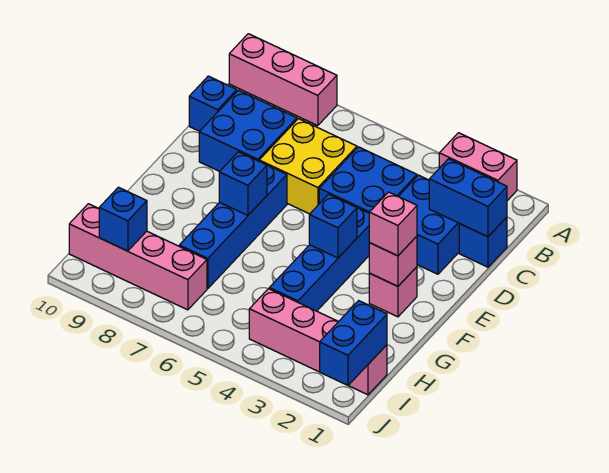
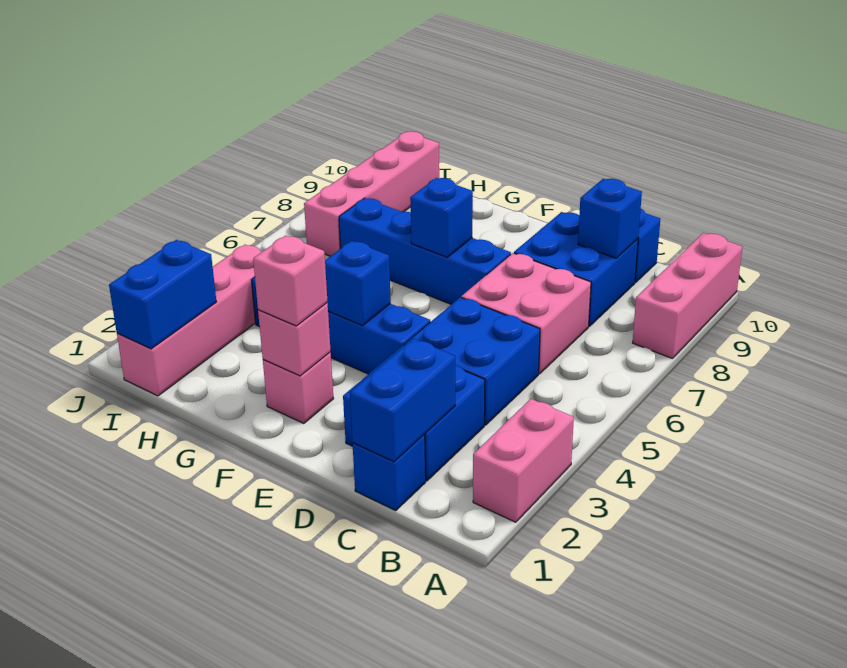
yellow brick C6:D7 level 1 -> pink brick C6:D7 level 1
blue brick I1:J1 level 2 -> blue brick I1:I2 level 2
blue brick I9 level 2 -> blue brick C9 level 2

